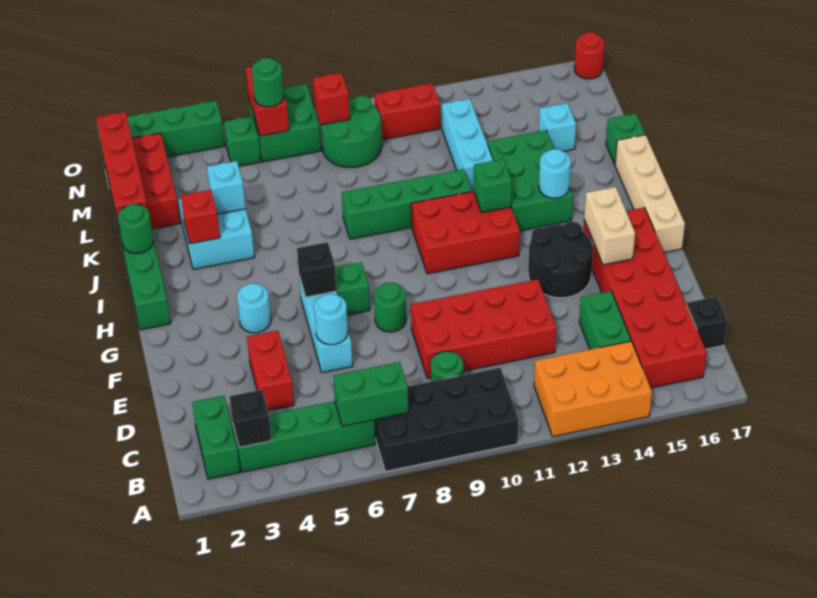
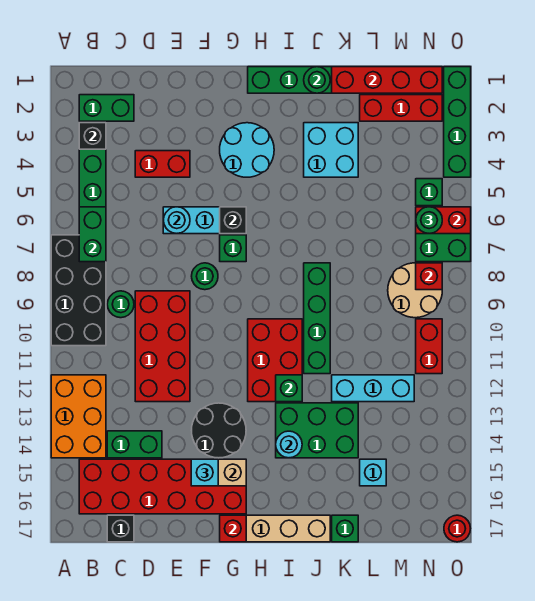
cyan round brick G4 level 1 -> cyan round brick G3:H4 level 1
red brick J3 level 2 -> red brick G17 level 2
cyan brick K4 level 2 -> cyan brick F15 level 3
green round brick M8:N9 level 1 -> tan round brick M8:N9 level 1

